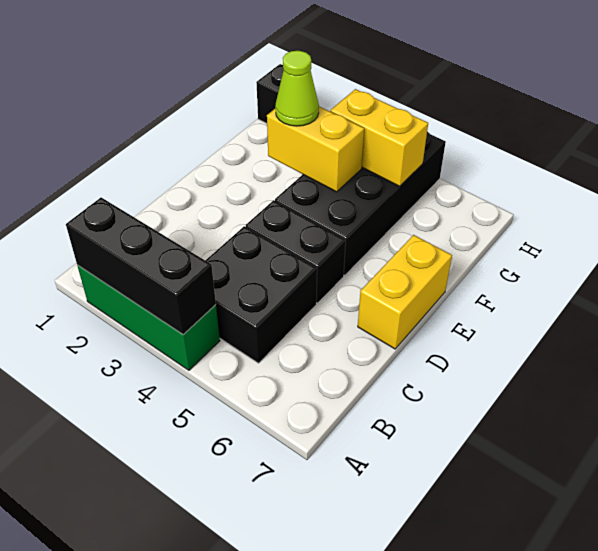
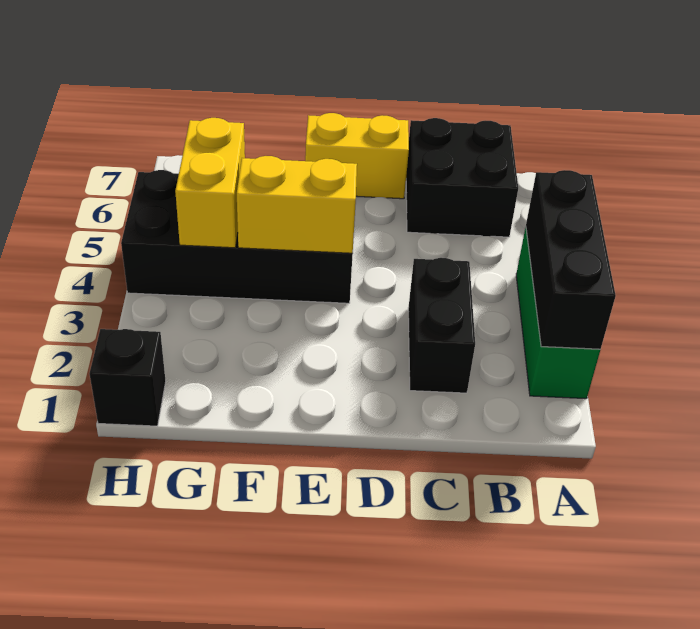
black brick B4:C5 level 1 -> black brick B6:C7 level 1
black brick D4:D5 level 1 -> black brick C2:C3 level 1
yellow brick F3:F4 level 2 -> yellow brick E4:F4 level 2
lime cone F3 level 3 -> none

